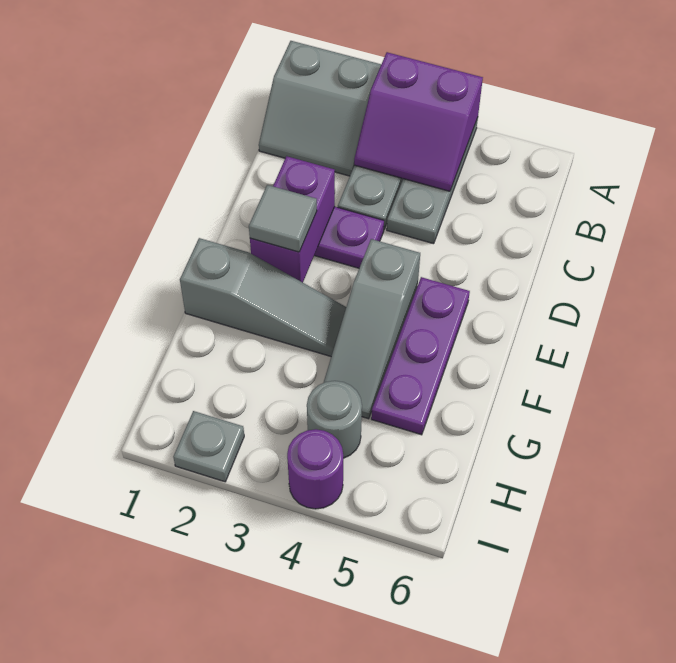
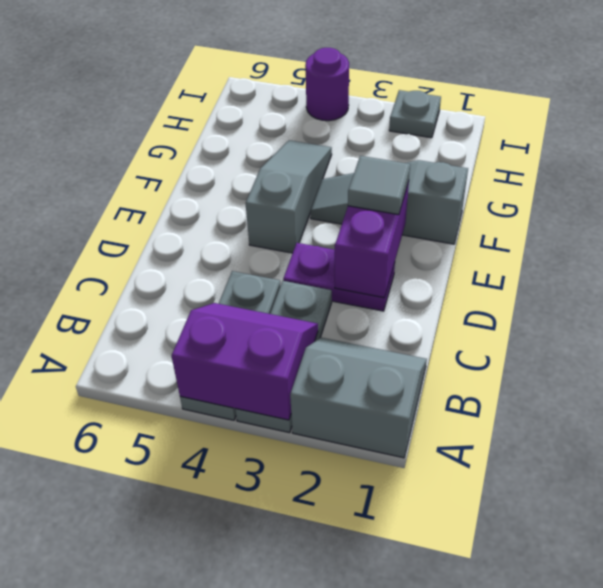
purple plate E5:G5 level 1 -> none
grey round brick H4 level 1 -> none

